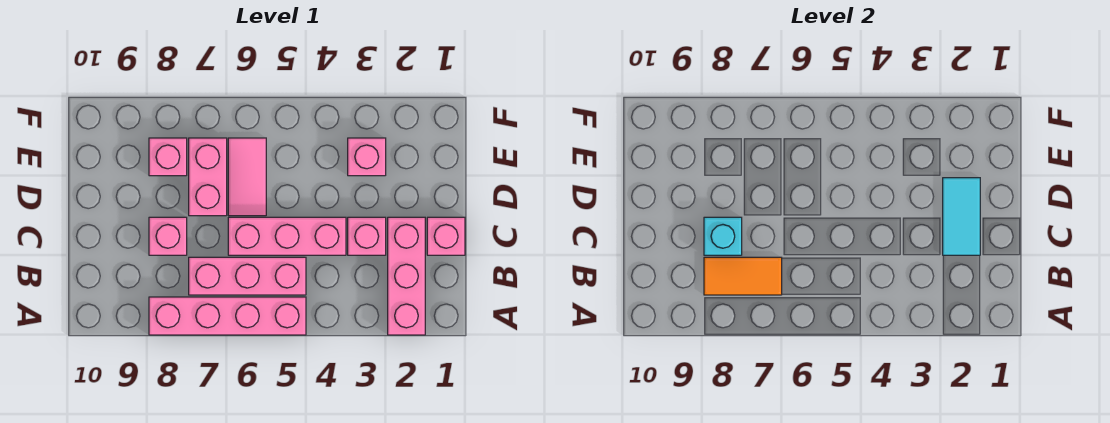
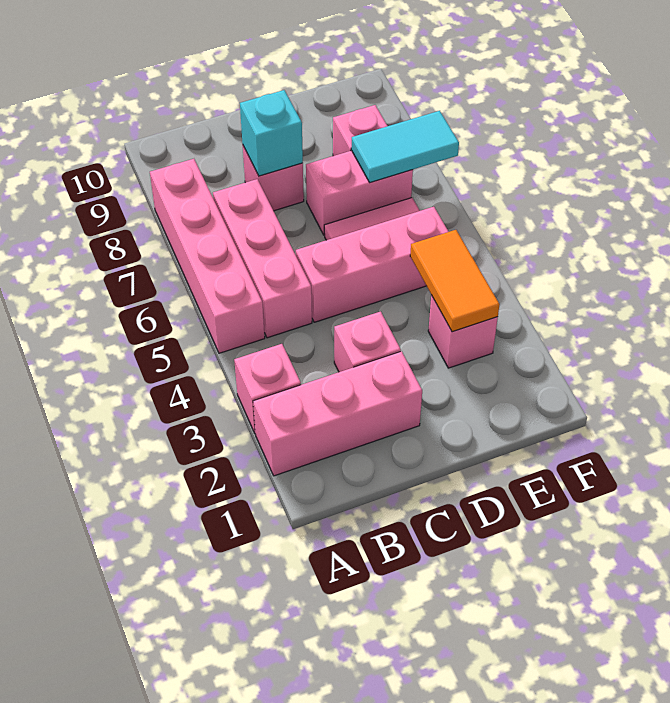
orange tile B7:B8 level 2 -> orange tile E3:E4 level 2
pink brick C1 level 1 -> pink brick A3 level 1
cyan tile C2:D2 level 2 -> cyan tile E7:F7 level 2
pink brick C4:C6 level 1 -> pink brick C5:E5 level 1

